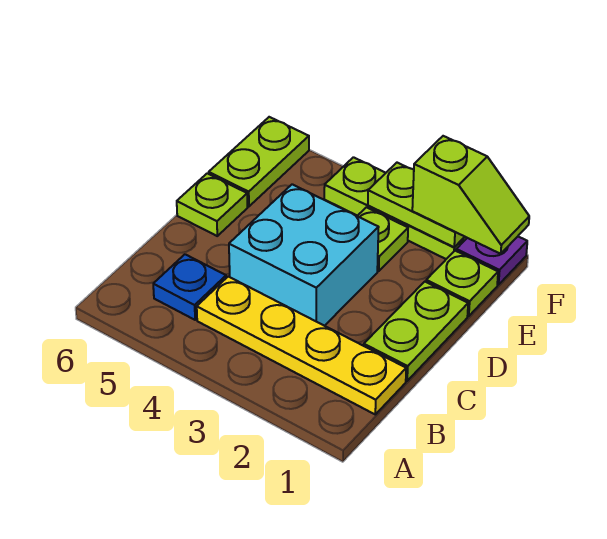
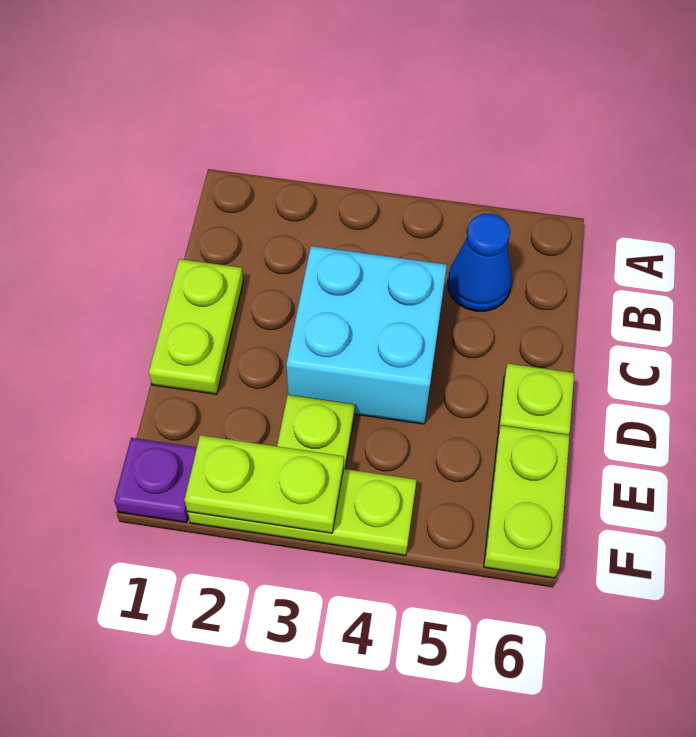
yellow plate B1:B4 level 1 -> none
blue plate B5 level 1 -> blue cone B5 level 1
lime plate E1 level 1 -> none
lime slope F1:F2 level 3 top 2 -> none

